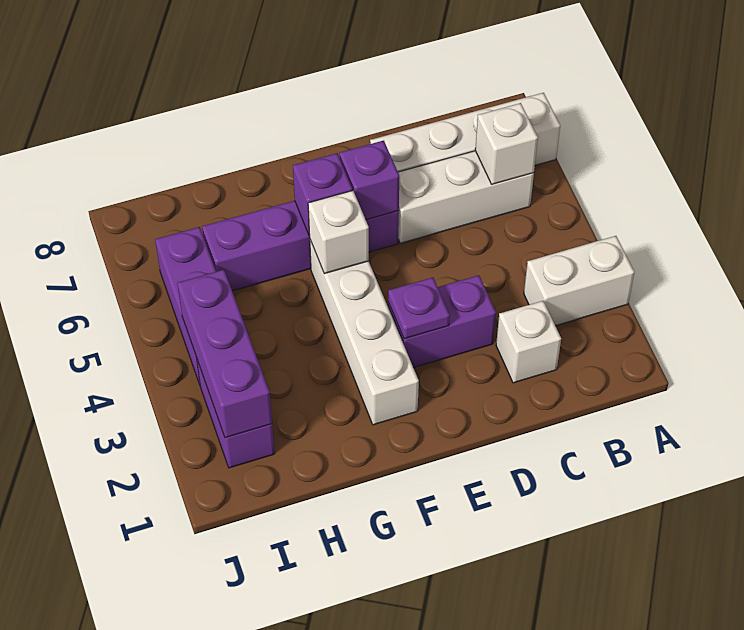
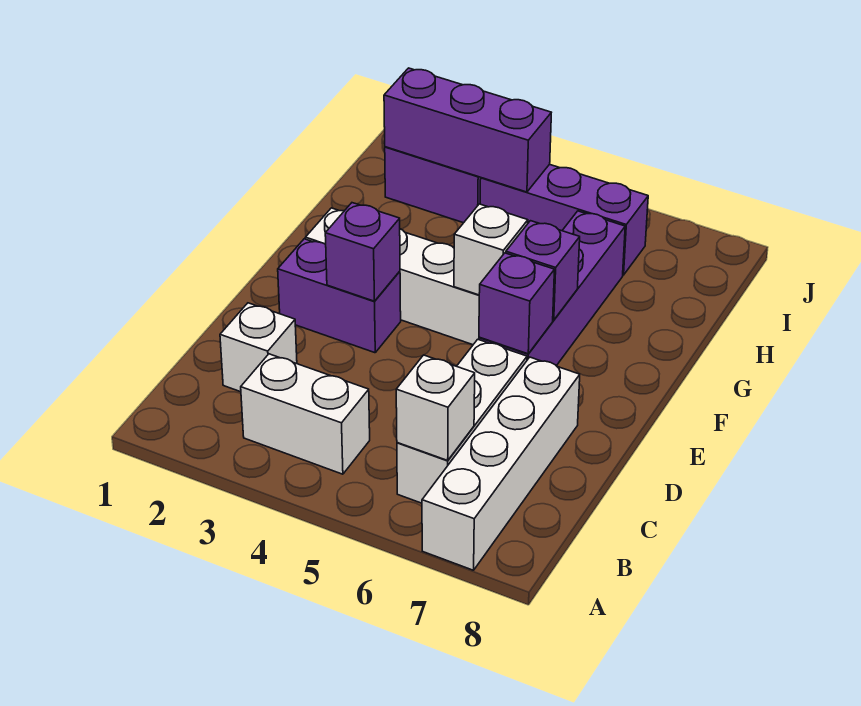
white brick A3:B3 level 1 -> white brick B3:B4 level 1
purple brick D3:E3 level 1 -> purple brick E2:E3 level 1
purple plate E3 level 2 -> purple brick E3 level 2

